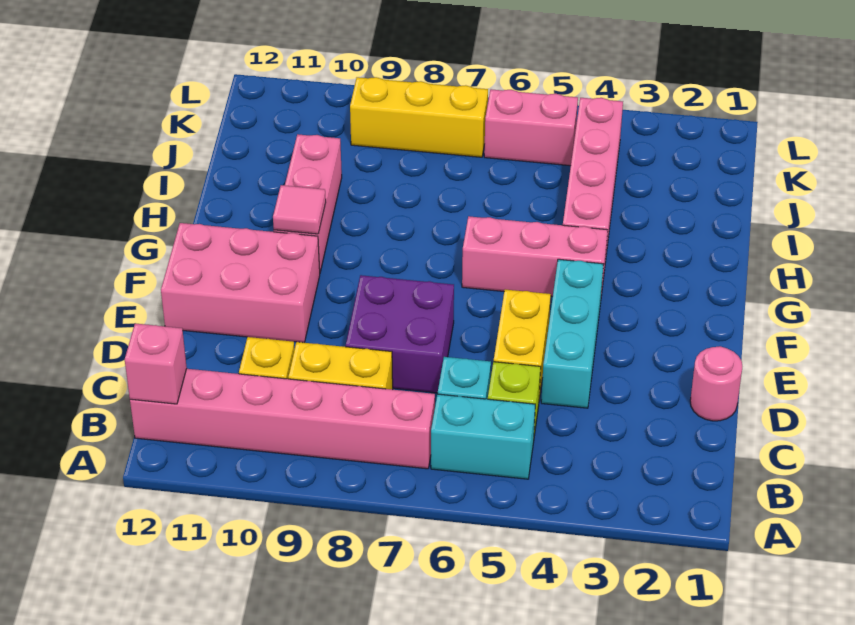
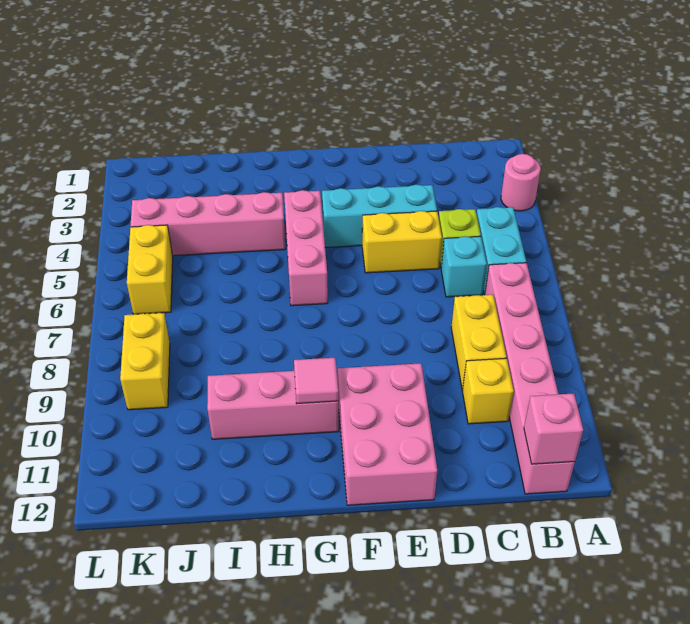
pink round brick D1 level 1 -> pink round brick A3 level 1
purple brick D7:E8 level 1 -> none
pink brick K5:K6 level 1 -> yellow brick K5:K6 level 1
yellow brick K7:K9 level 1 -> yellow brick K8:K9 level 1

